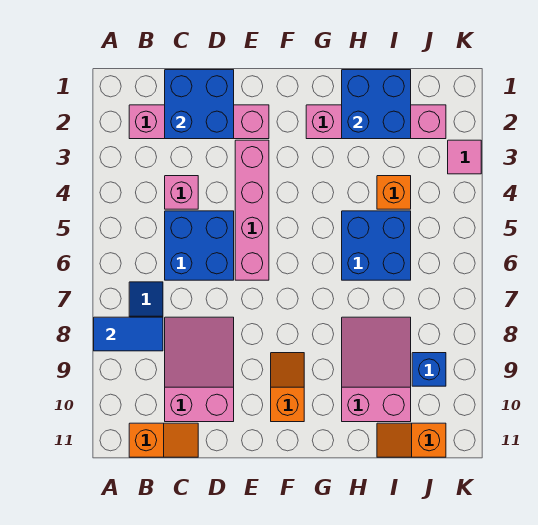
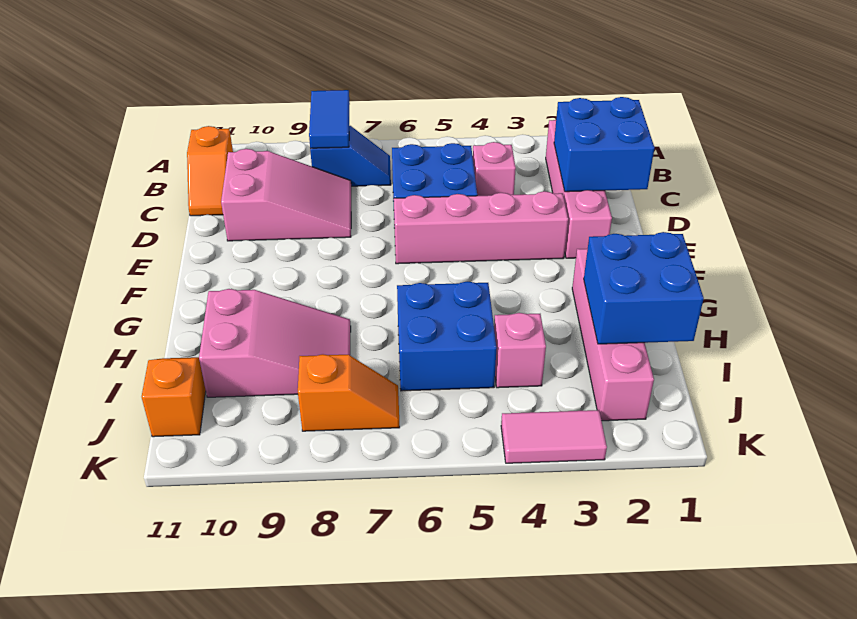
orange slope F9:F10 level 1 top 10 -> orange slope J7:J8 level 1 top 8
orange brick I4 level 1 -> pink brick I4 level 1
blue brick J9 level 1 -> none
pink tile K3 level 1 -> pink tile K3:K4 level 1

